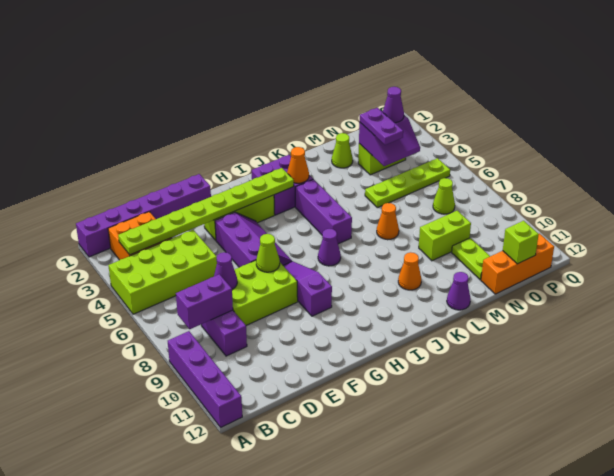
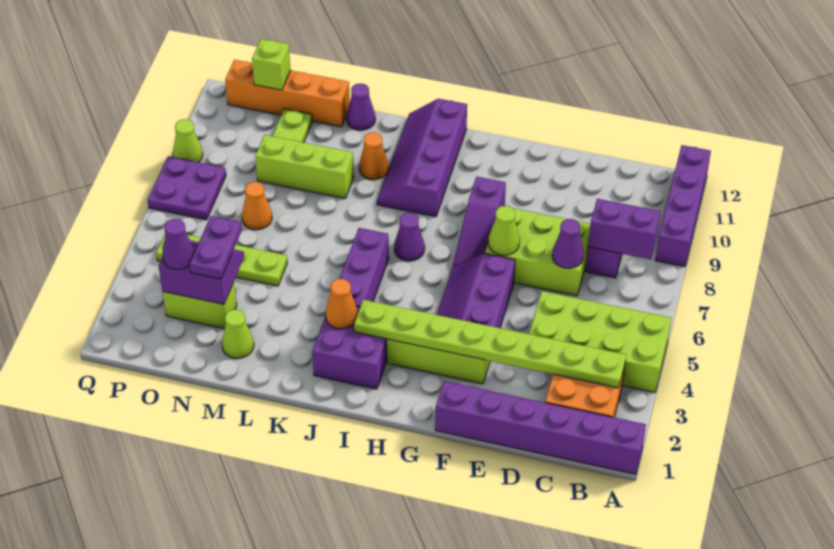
none -> purple slope I9:J12 level 1 top I
orange cone L7 level 1 -> orange cone N7 level 1
lime brick M9:N9 level 1 -> lime brick L9:N9 level 1
orange brick N12:P12 level 1 -> orange brick M12:P12 level 1
lime cone O7 level 1 -> lime cone Q9 level 1
none -> purple plate P7:Q8 level 1

